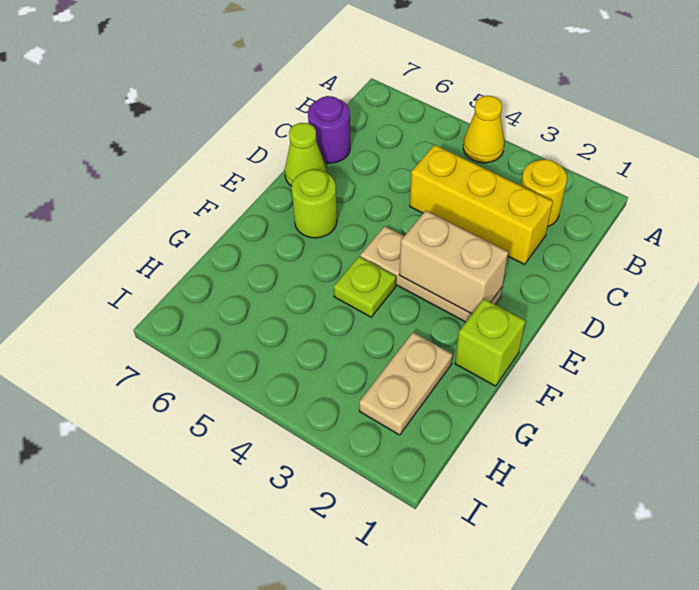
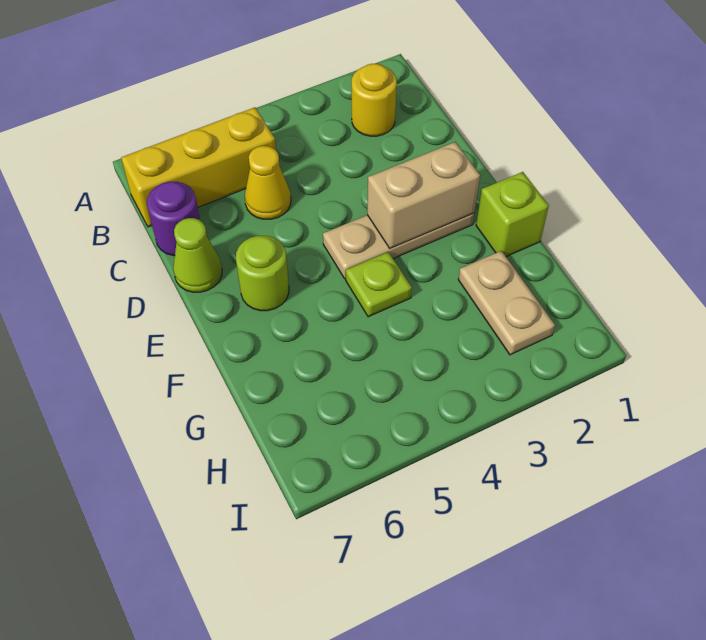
yellow cone A4 level 1 -> yellow cone C5 level 1
yellow brick C2:C4 level 1 -> yellow brick B5:B7 level 1

